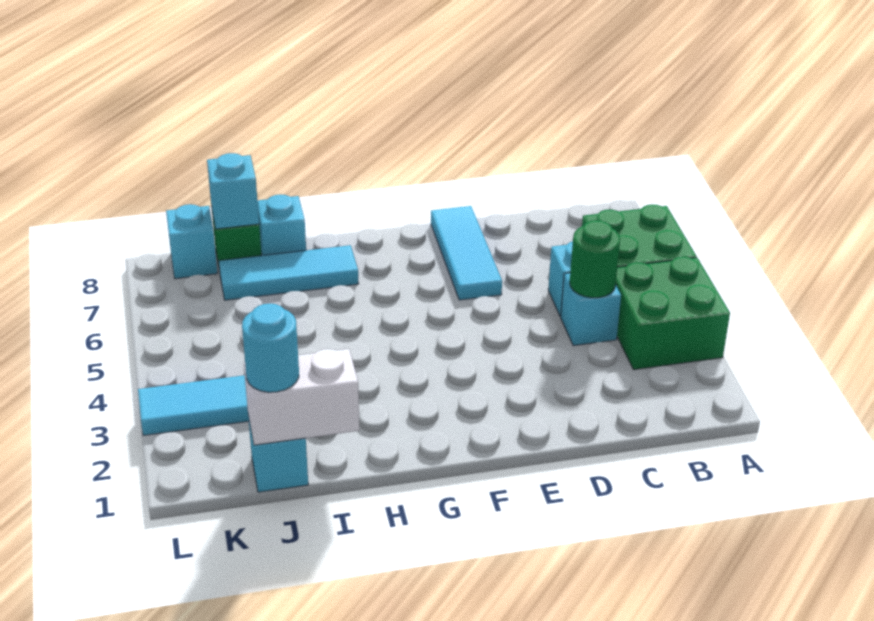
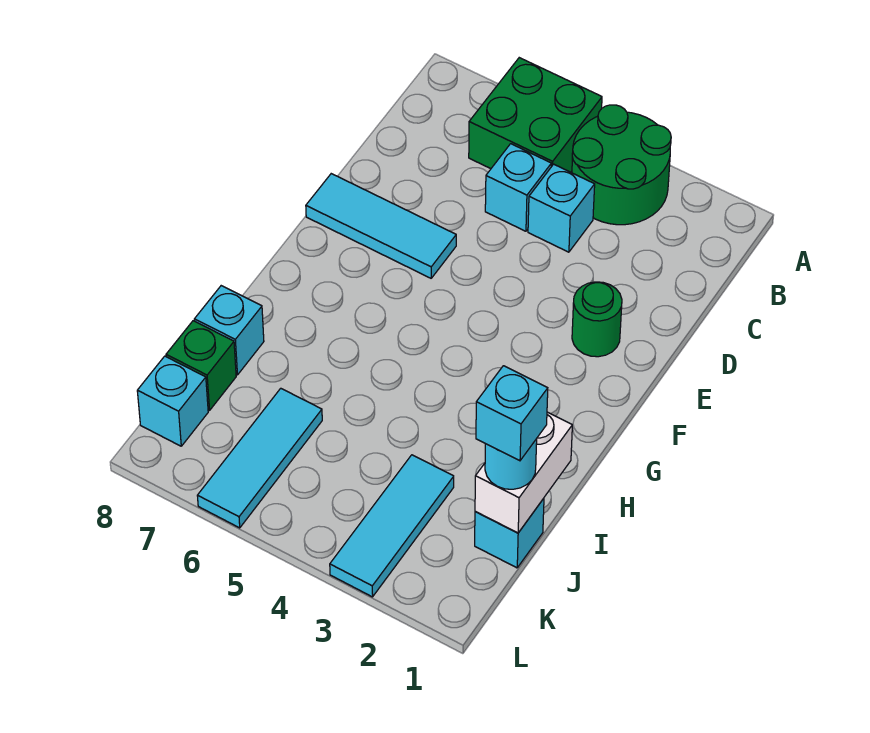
green brick A3:B4 level 1 -> green round brick A3:B4 level 1
green round brick C4 level 2 -> green round brick E2 level 1
cyan tile H7:J7 level 1 -> cyan tile J6:L6 level 1
cyan brick J8 level 2 -> cyan brick J1 level 4

